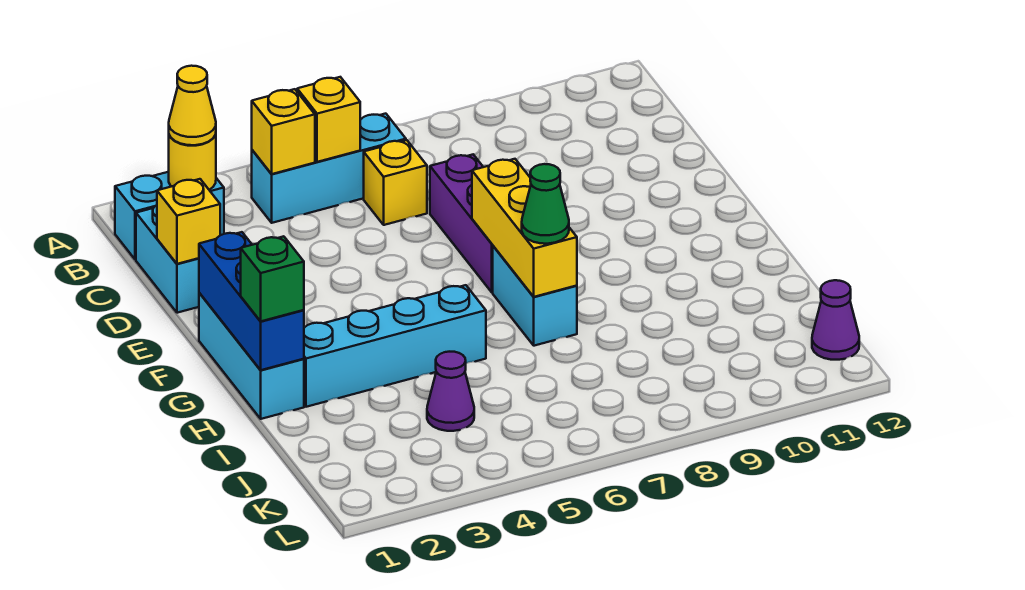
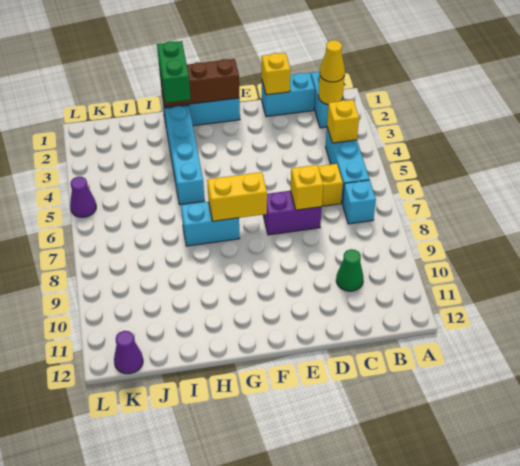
yellow brick B5 level 2 -> yellow brick D7 level 2
none -> cyan brick B7 level 1
purple brick D7:F7 level 1 -> purple brick D7:E7 level 1
blue brick F1:H1 level 2 -> brown brick F1:H1 level 2
yellow brick F7:H7 level 2 -> yellow brick F7:G7 level 2
green brick H1 level 3 -> green brick H1:H2 level 3
green cone H7 level 3 -> green cone C10 level 1
purple cone J4 level 1 -> purple cone L5 level 1

